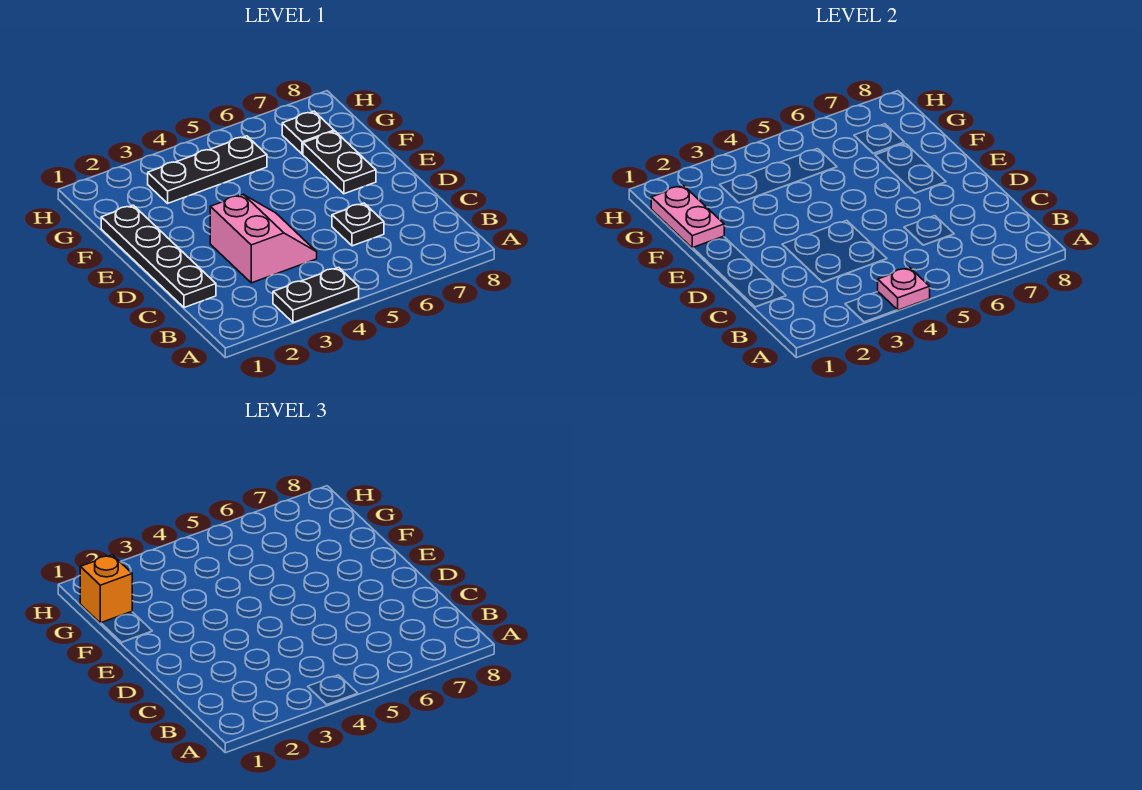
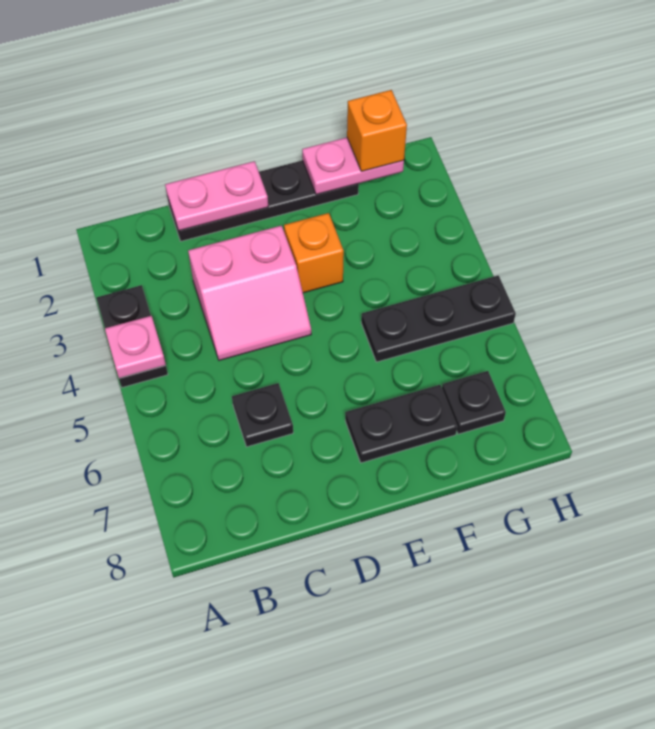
none -> pink plate C1:D1 level 2
none -> orange brick E3 level 1
black plate G3:G5 level 1 -> black plate F5:H5 level 1

